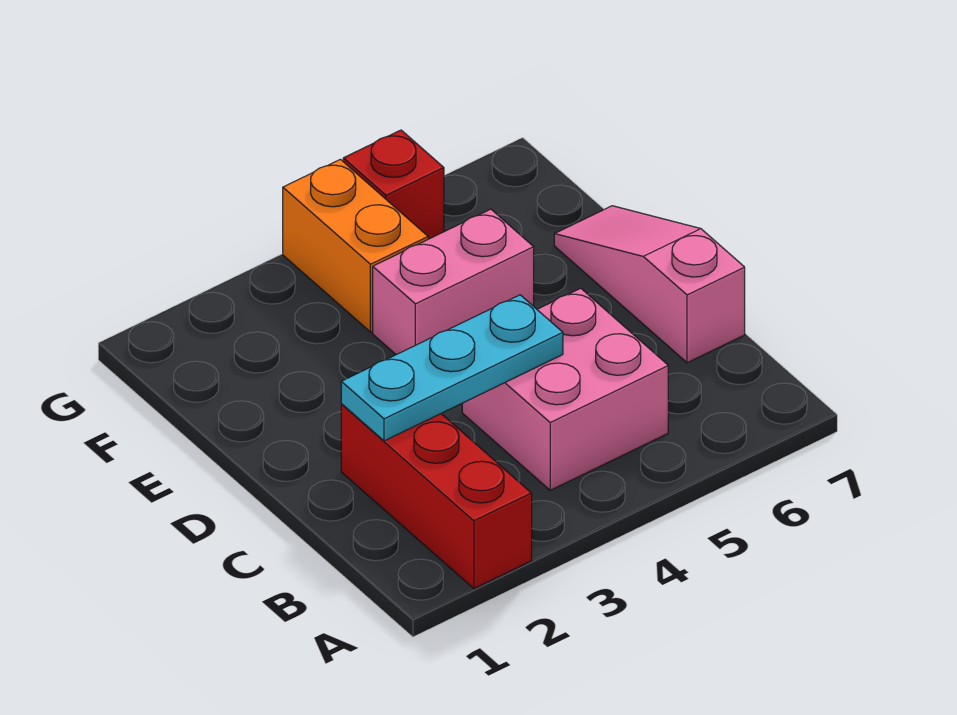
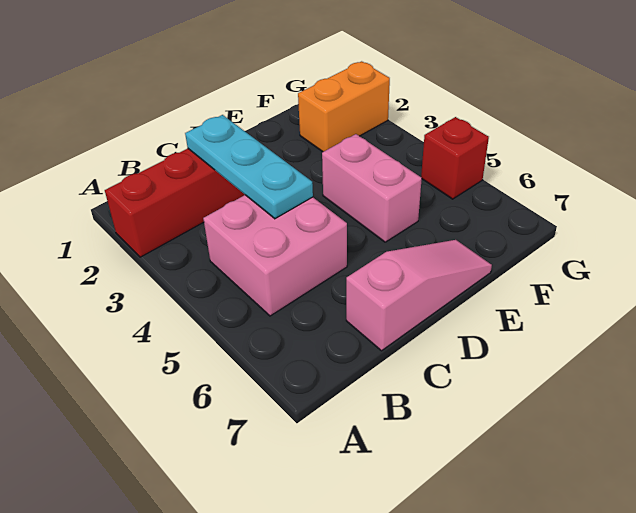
orange brick F4:G4 level 1 -> orange brick F2:G2 level 1

